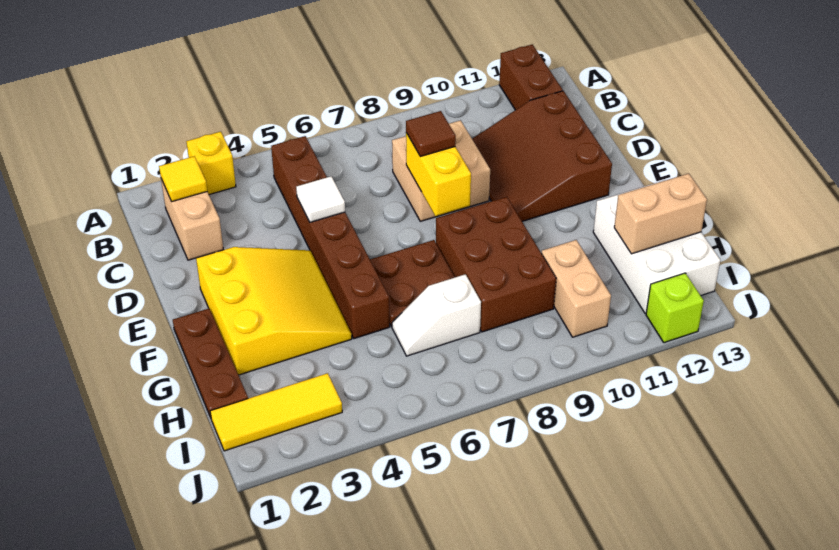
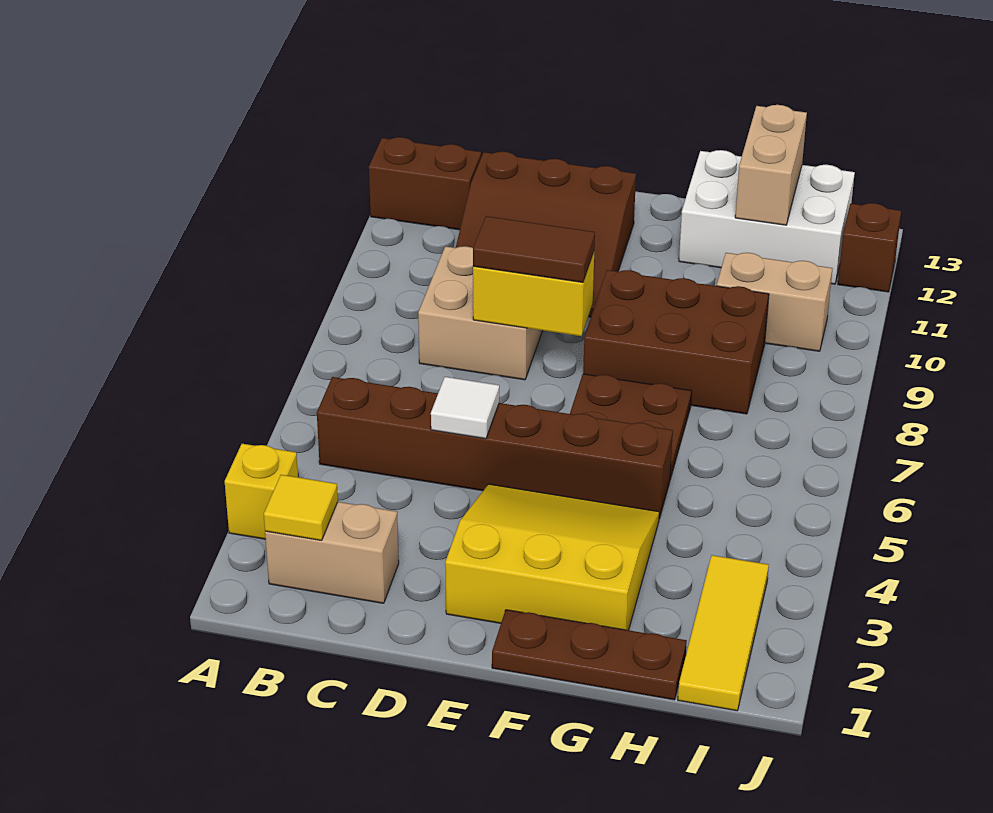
brown tile D8 level 3 -> brown tile D8:E8 level 3
white slope H6:H7 level 1 top 7 -> none
lime brick J12 level 1 -> brown brick J12 level 1

